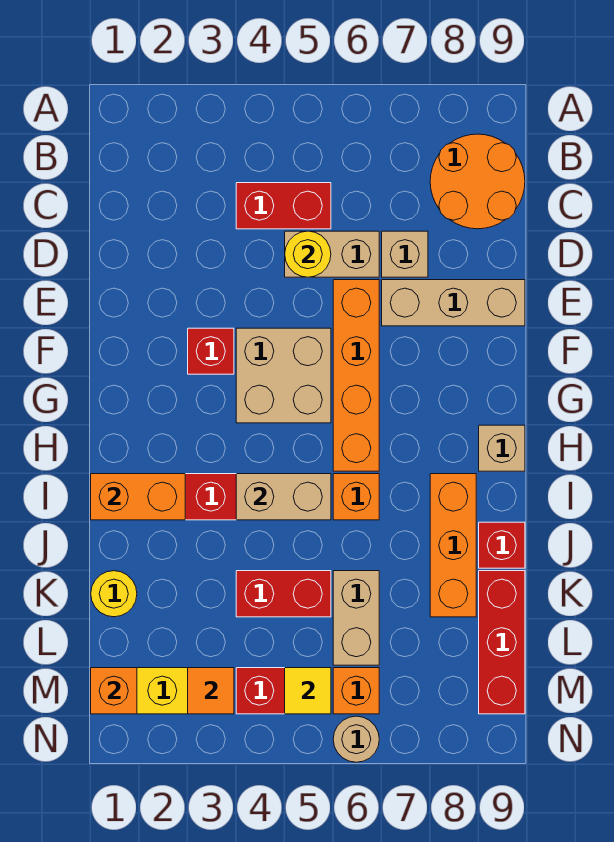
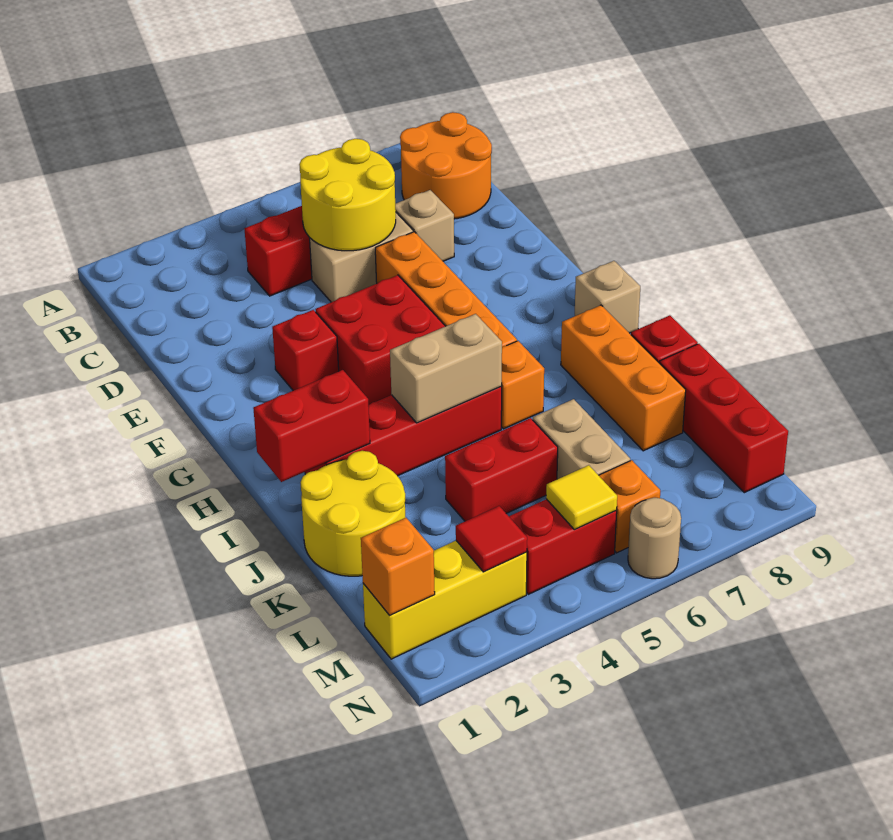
yellow round brick D5 level 2 -> yellow round brick C5:D6 level 2
tan brick E7:E9 level 1 -> none
tan brick F4:G5 level 1 -> red brick F4:G5 level 1
orange brick I1:I2 level 2 -> red brick I1:I2 level 2
yellow round brick K1 level 1 -> yellow round brick J1:K2 level 1
orange tile M3 level 2 -> red tile M3 level 2

